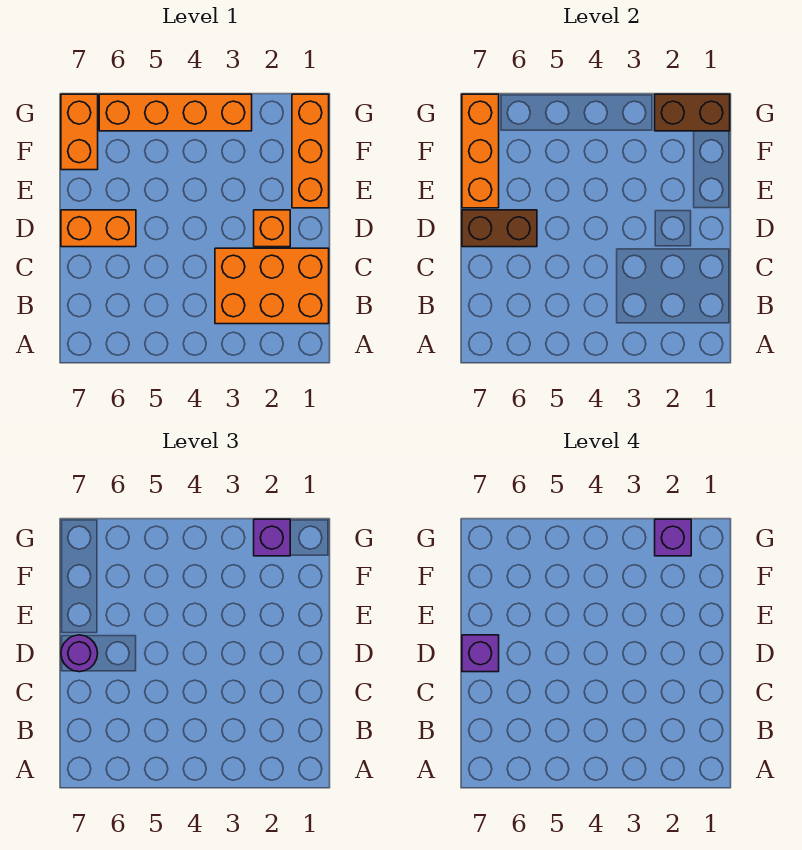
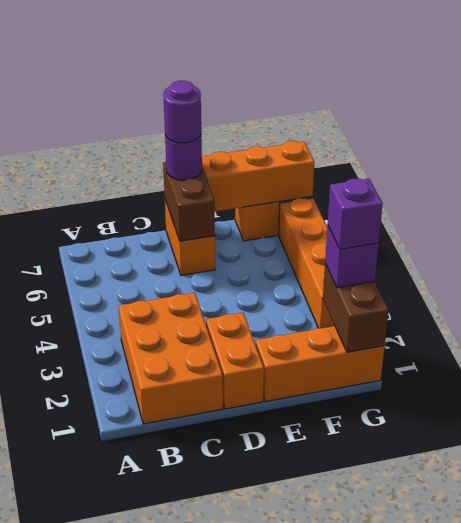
orange brick D2 level 1 -> orange brick D1:D2 level 1
purple brick D7 level 4 -> purple round brick D7 level 4

